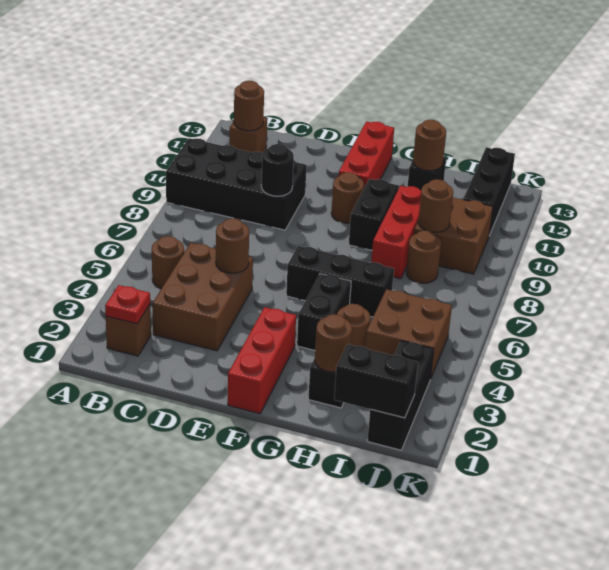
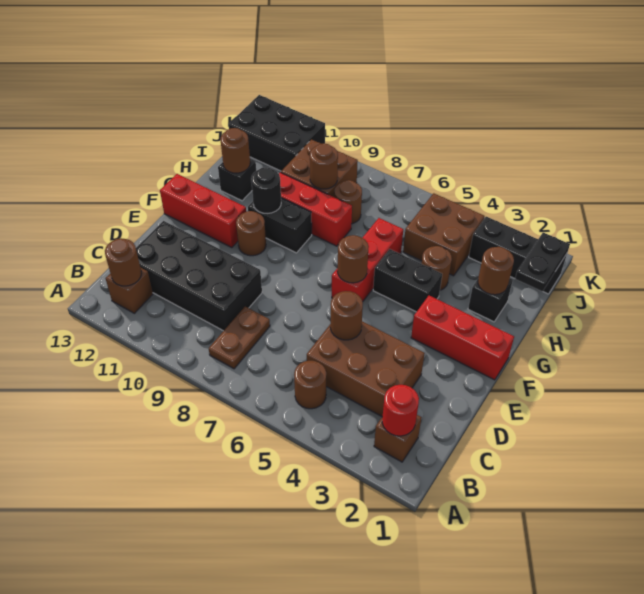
black brick A9:D10 level 1 -> black brick C9:D12 level 1
red plate B2 level 2 -> red round brick B2 level 2
none -> brown plate B8:C8 level 1
black round brick D9 level 2 -> black round brick G10 level 2
black brick F6:H6 level 1 -> red brick F6:H6 level 1
none -> brown round brick F6 level 2
black brick I1:J1 level 2 -> black plate I1:J1 level 2
black brick J11:J13 level 1 -> black brick J11:K13 level 1

